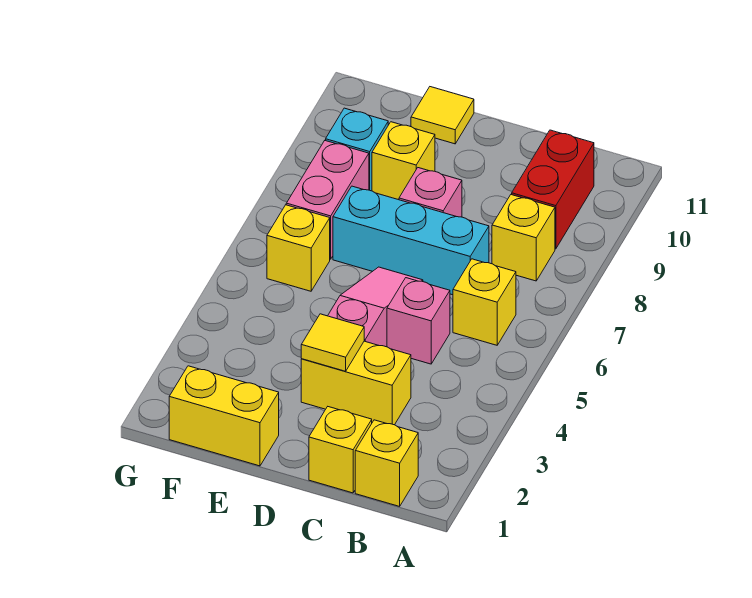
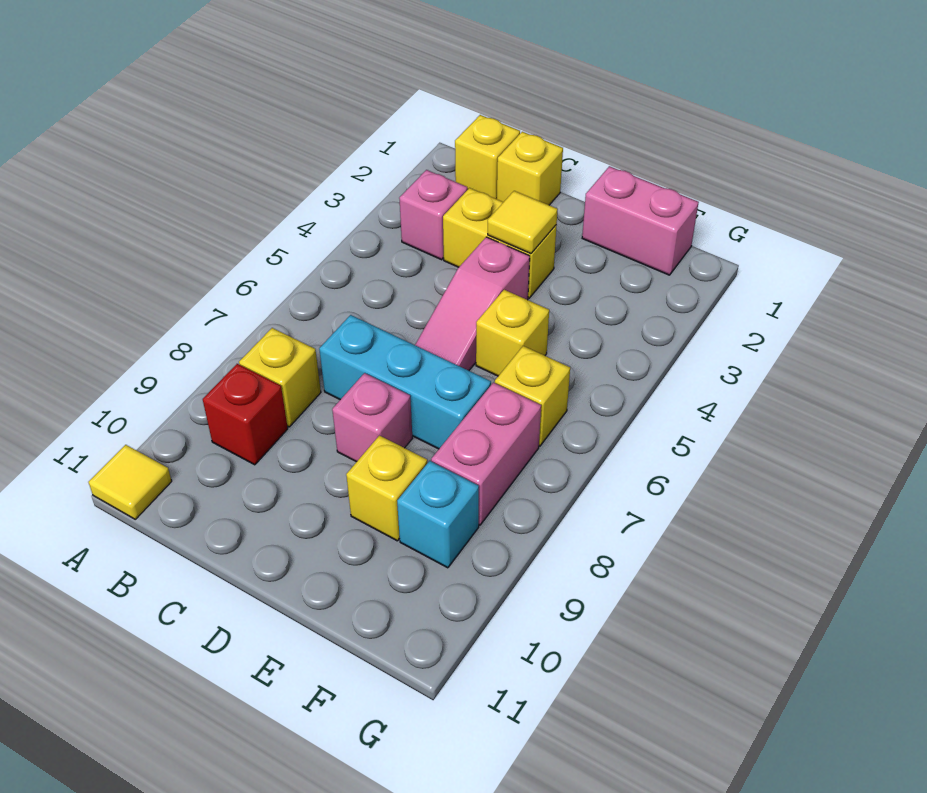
yellow brick B6 level 1 -> yellow brick E5 level 1
red brick B9:B10 level 1 -> red brick B9 level 1
pink brick C5 level 1 -> pink brick B3 level 1
yellow brick E1:F1 level 1 -> pink brick E1:F1 level 1
yellow tile E11 level 1 -> yellow tile A11 level 1

